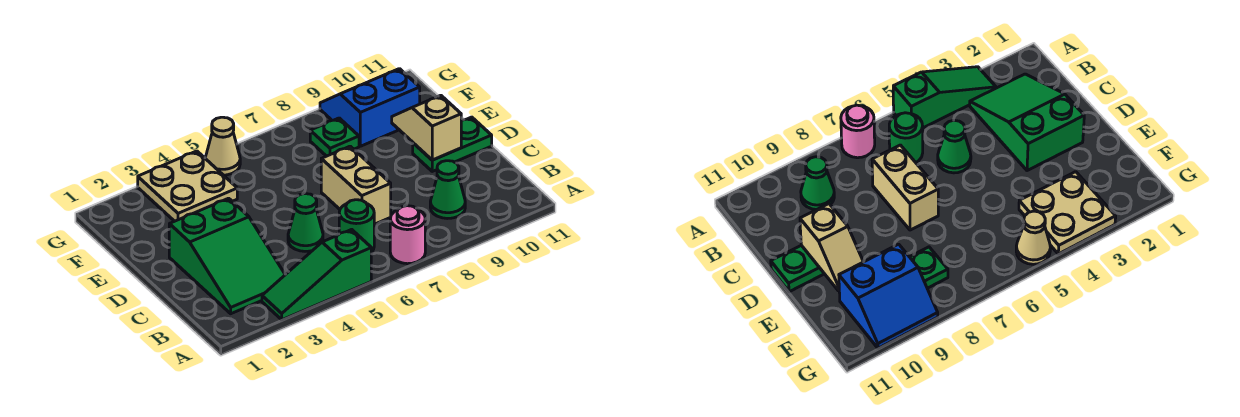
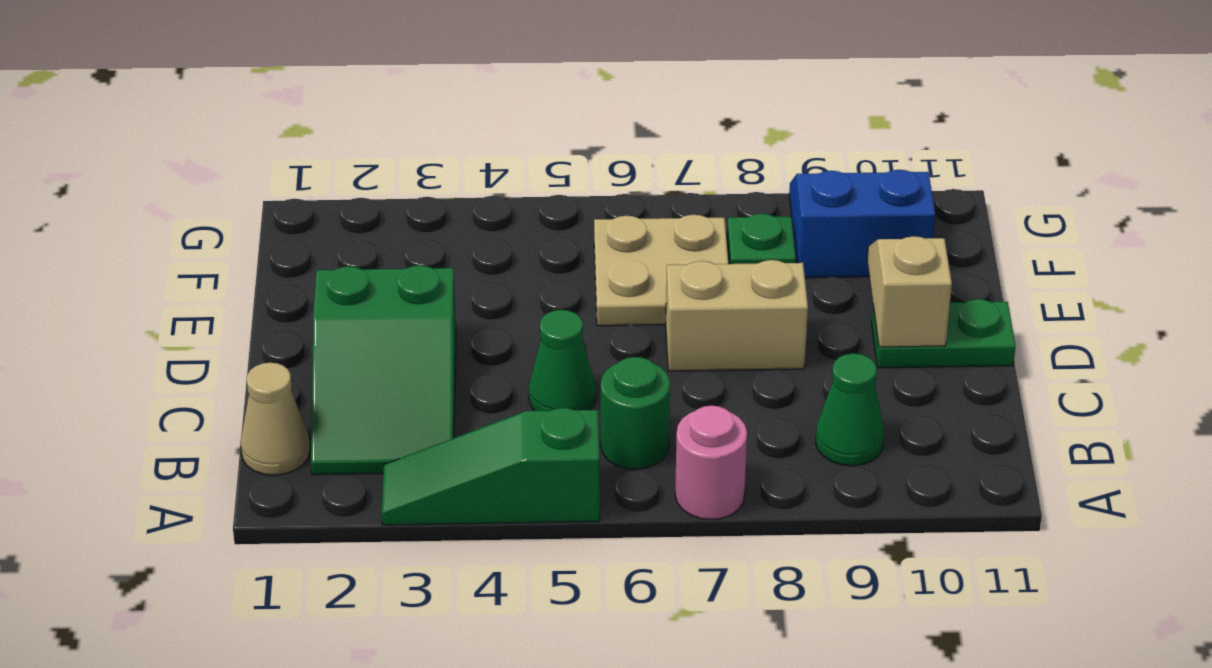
tan brick C7:D7 level 1 -> tan brick D7:D8 level 1
tan plate F3:G4 level 1 -> tan plate E6:F7 level 1
tan cone G5 level 1 -> tan cone B1 level 1

